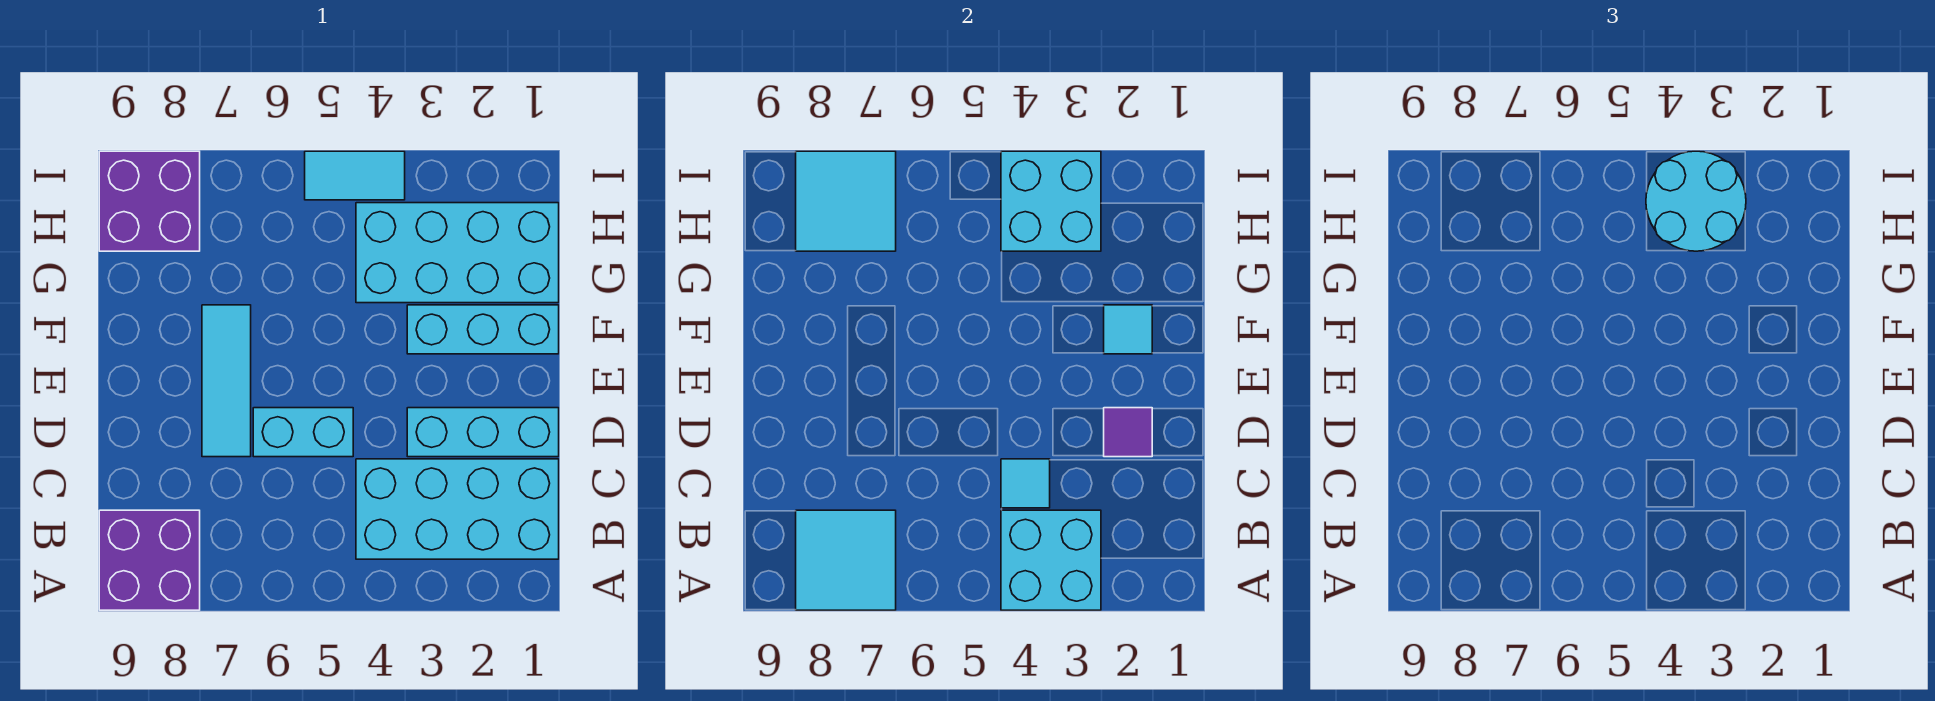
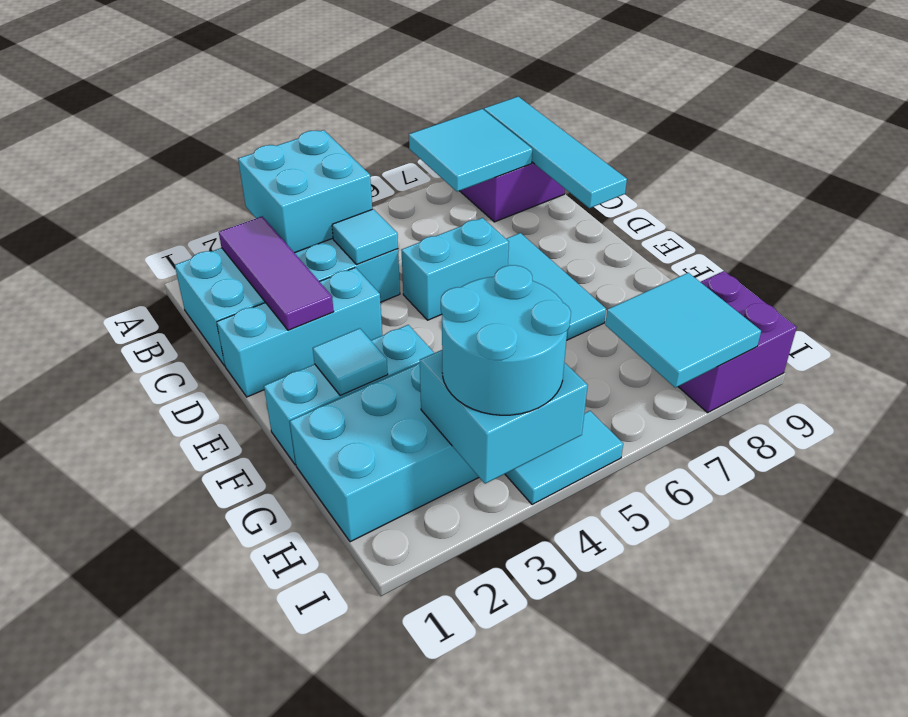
none -> cyan tile A9:D9 level 2
purple tile D2 level 2 -> purple tile B2:D2 level 2

